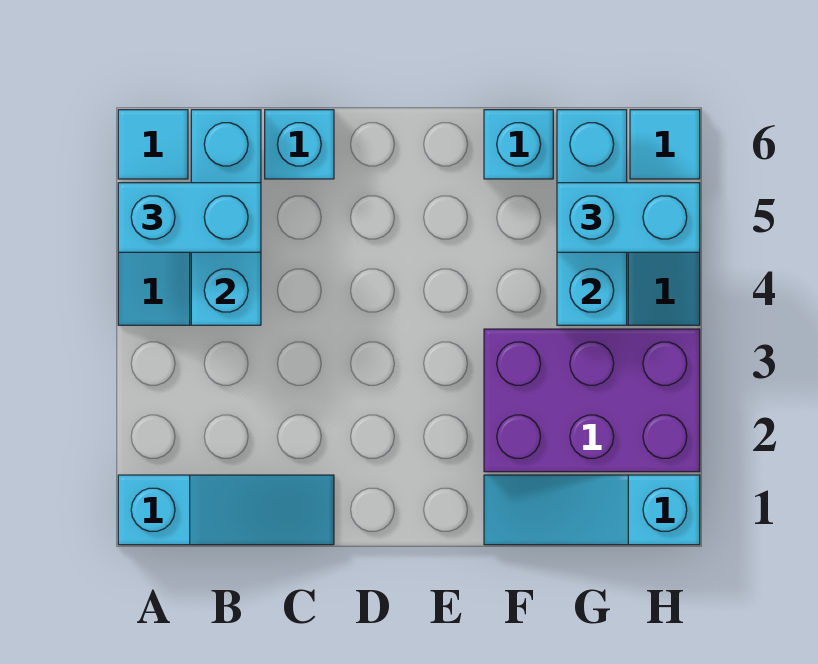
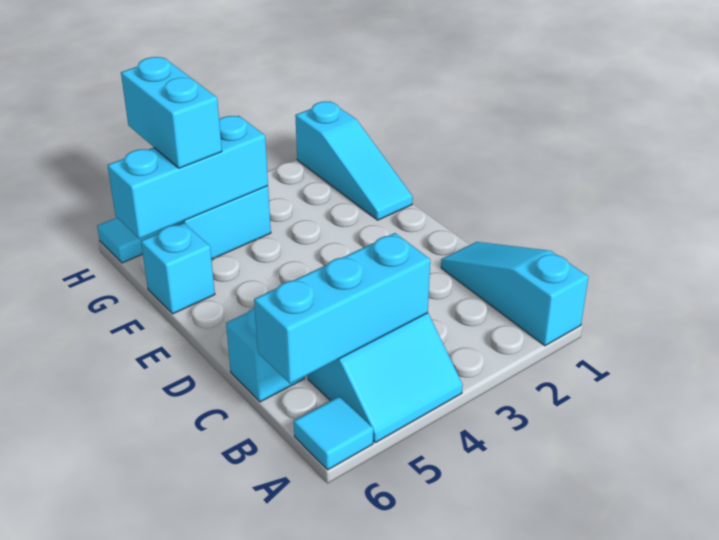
cyan brick A5:B5 level 3 -> none
purple brick F2:H3 level 1 -> none

